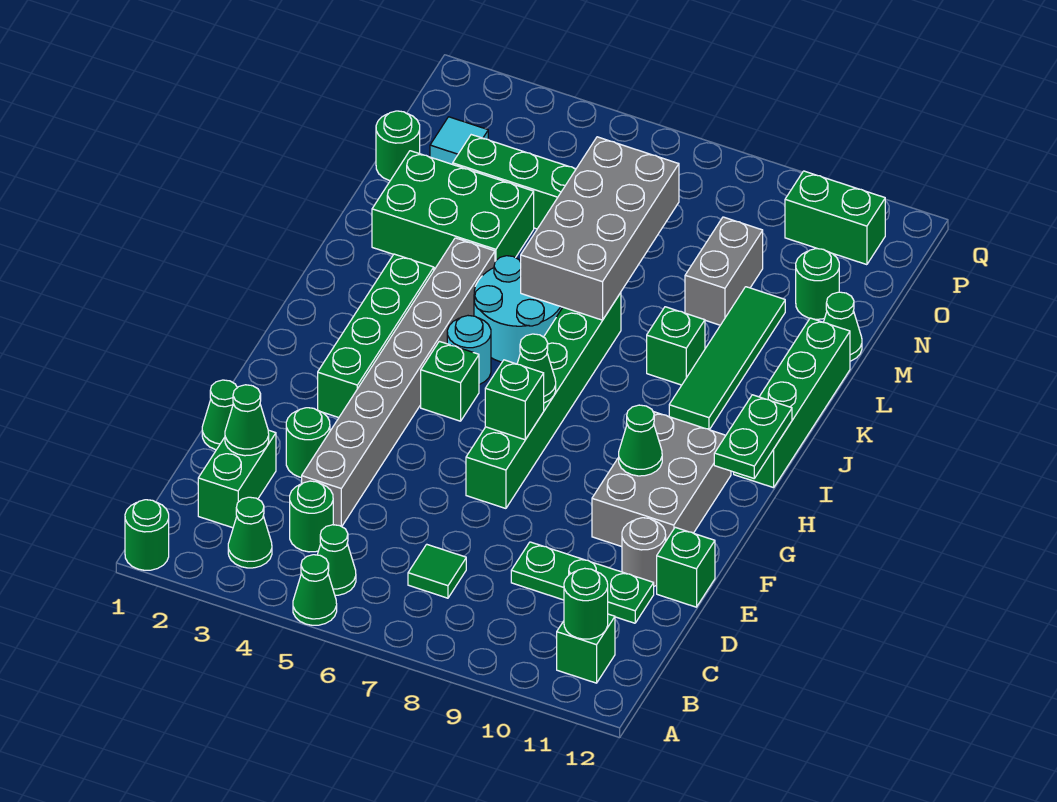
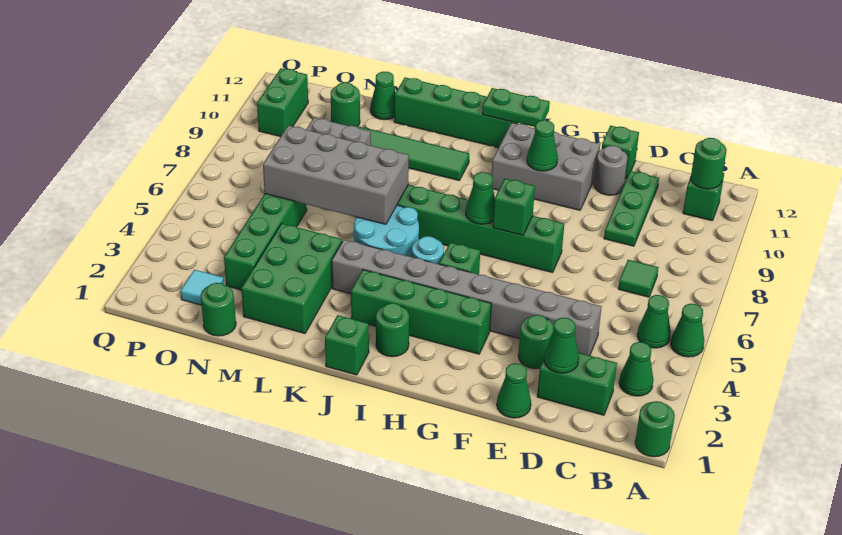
green round brick C4 level 1 -> green round brick I2 level 1
green brick K9 level 1 -> green brick J1 level 1

